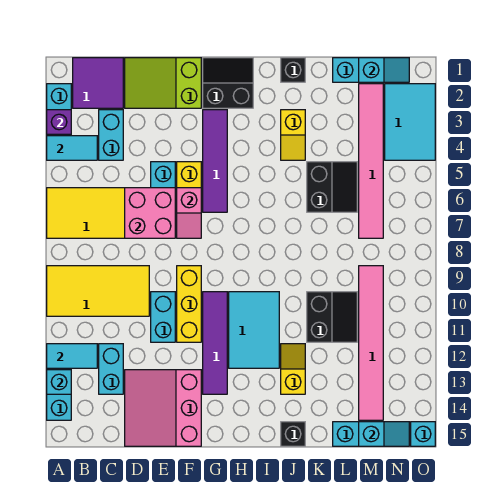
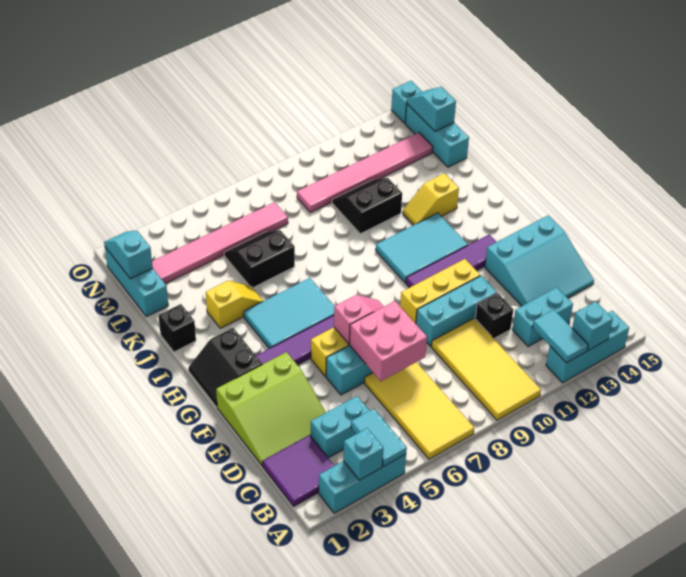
purple brick A3 level 2 -> cyan brick A3 level 2
lime slope D1:F2 level 1 top F -> lime slope D1:F3 level 1 top F
pink slope D13:F15 level 1 top F -> cyan slope D13:F15 level 1 top F
cyan brick E10:E11 level 1 -> cyan brick E9:E11 level 1
black brick J15 level 1 -> black brick D11 level 1
cyan tile N2:O4 level 1 -> cyan tile H4:I6 level 1

